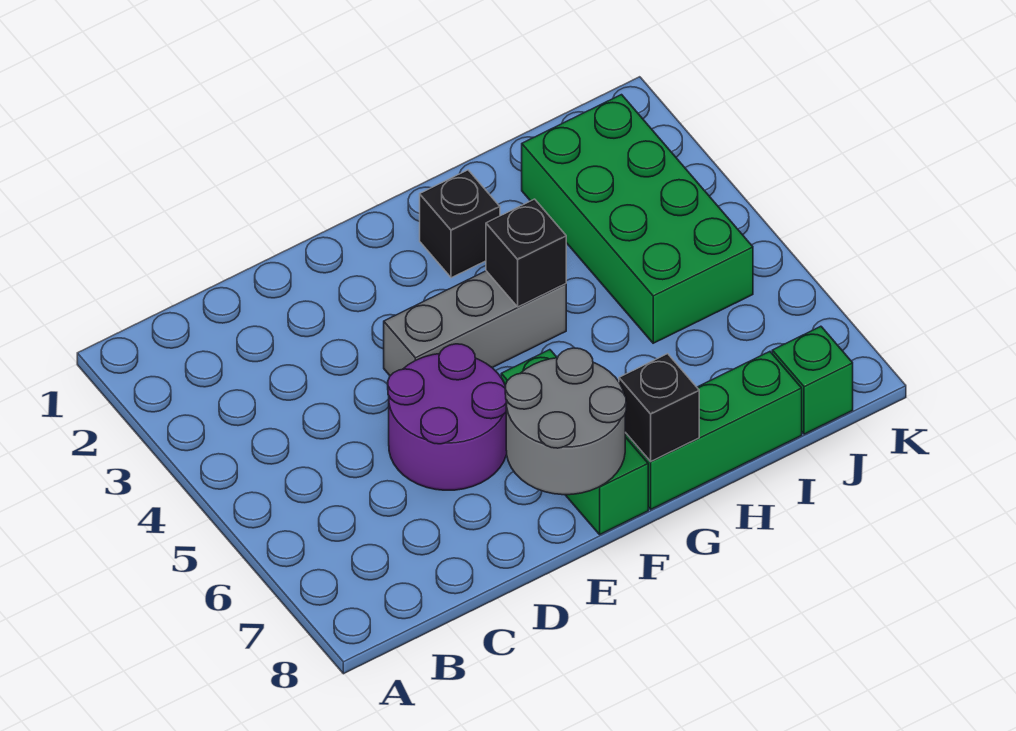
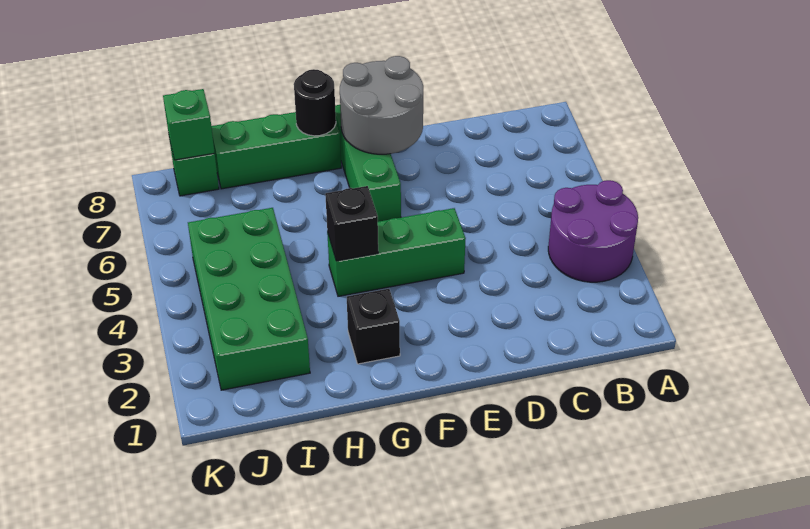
purple round brick D5:E6 level 1 -> purple round brick A3:B4 level 1
grey brick E4:G4 level 1 -> green brick E4:G4 level 1
black brick G8 level 2 -> black round brick G8 level 2
none -> green brick J8 level 2

